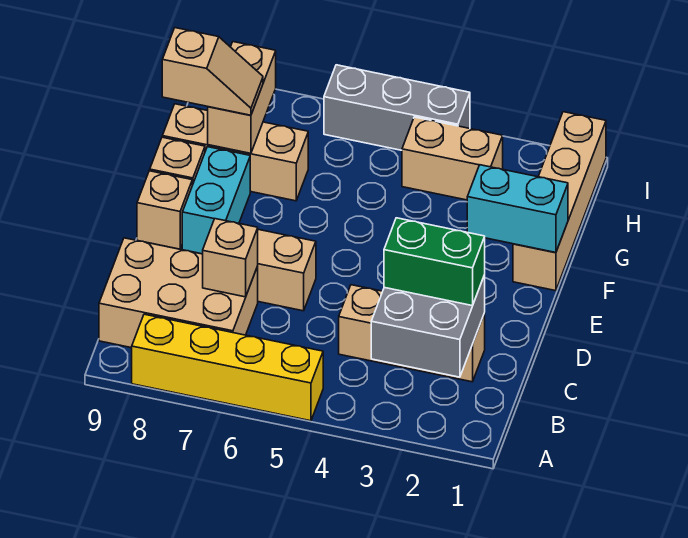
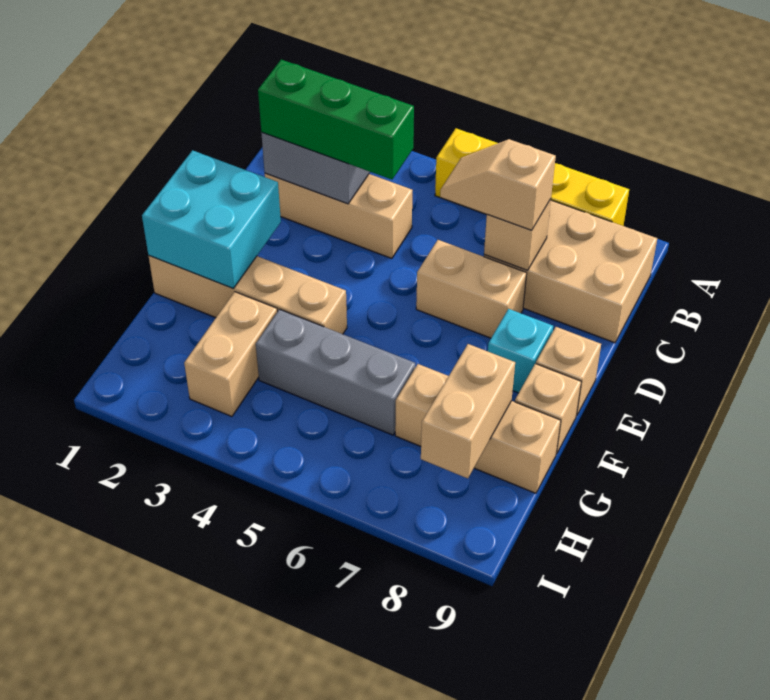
green brick C2:C3 level 3 -> green brick C2:C4 level 3
cyan brick E8:F8 level 1 -> cyan brick E8 level 1
tan brick F1:I1 level 1 -> tan brick F1:F4 level 1
cyan brick F1:F2 level 2 -> cyan brick E1:F2 level 2
tan slope G8:G9 level 3 top 9 -> tan slope C6:C7 level 3 top 7
tan brick H3:H4 level 1 -> tan brick G3:H3 level 1
grey brick I4:I6 level 1 -> grey brick G4:G6 level 1

